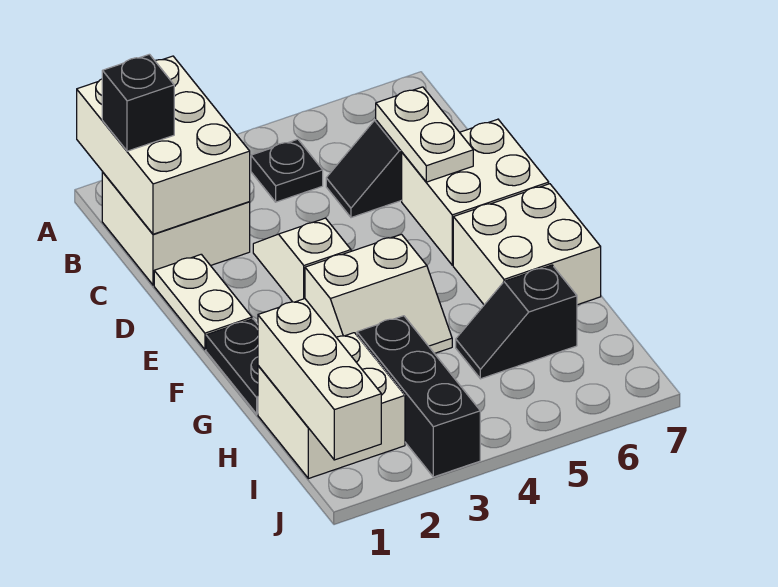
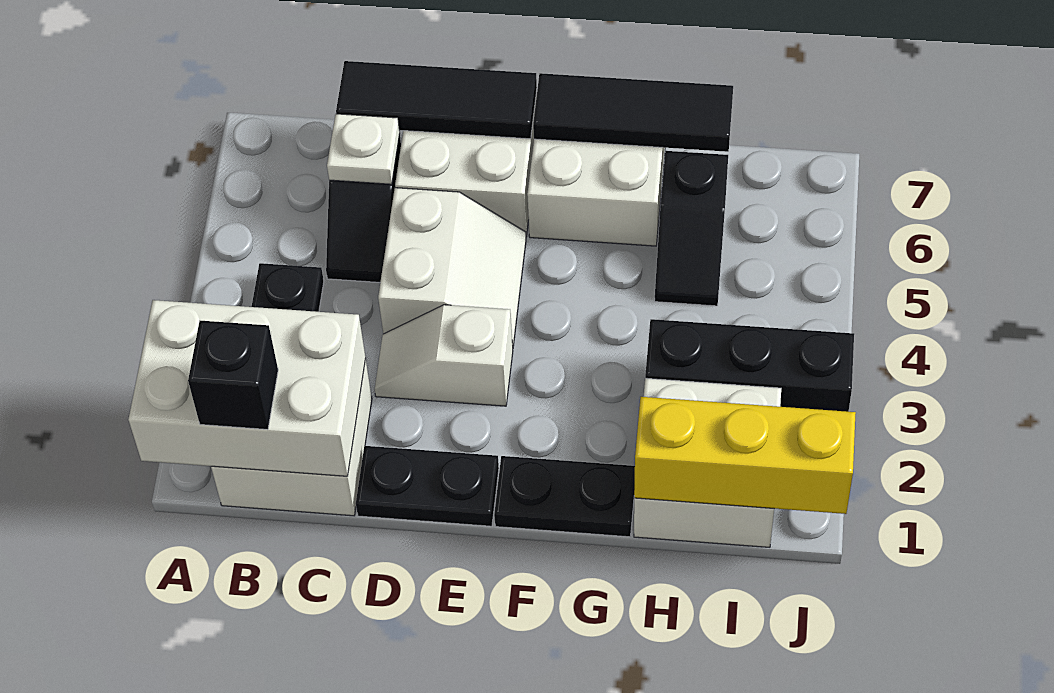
white plate C6:D6 level 2 -> white plate C6 level 2
none -> black tile C7:E7 level 2
white plate D1:E1 level 1 -> black plate D1:E1 level 1
white slope F3:G4 level 1 top F -> white slope D4:E5 level 1 top D
none -> black tile F7:H7 level 2
white brick H1:J1 level 2 -> yellow brick H1:J1 level 2

